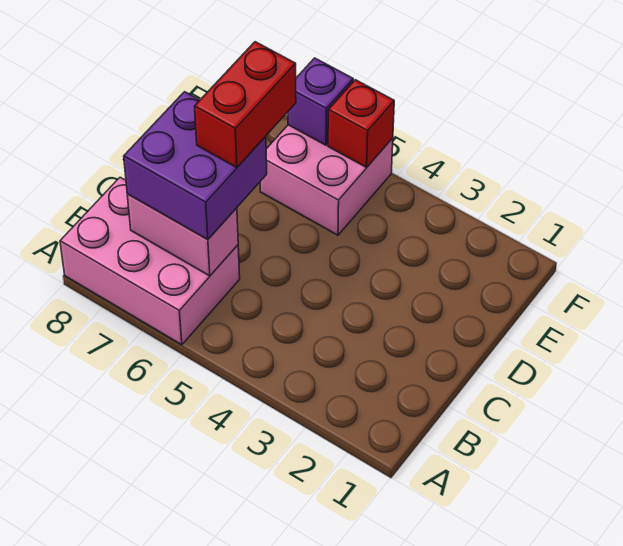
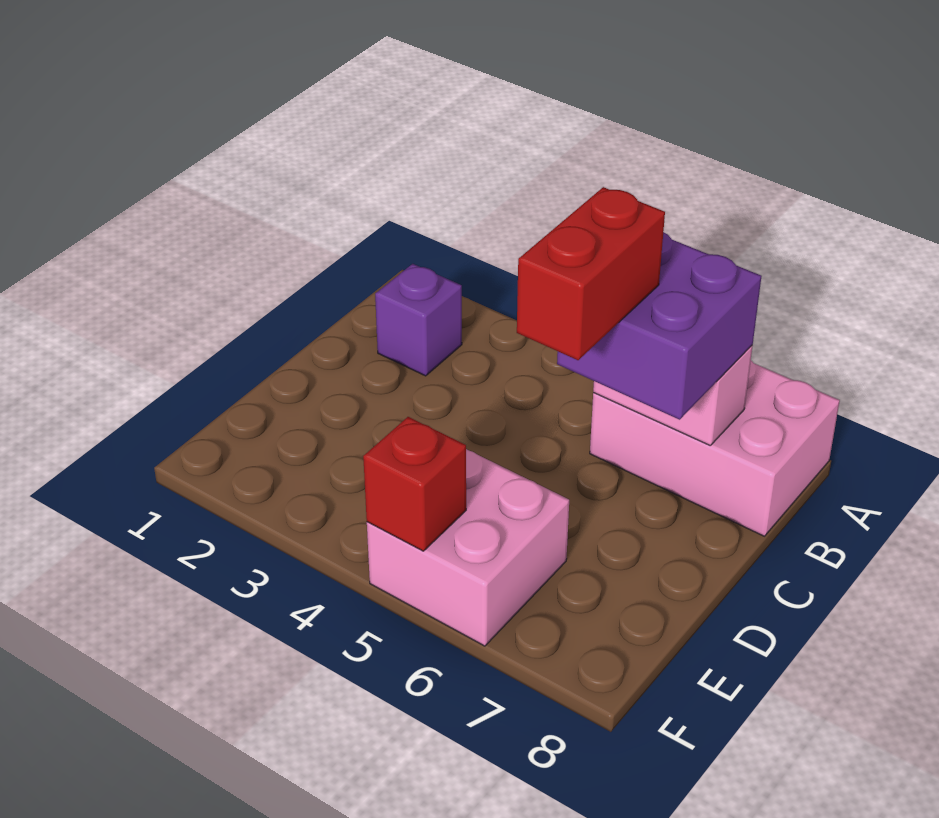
purple brick F6 level 2 -> purple brick B2 level 1

